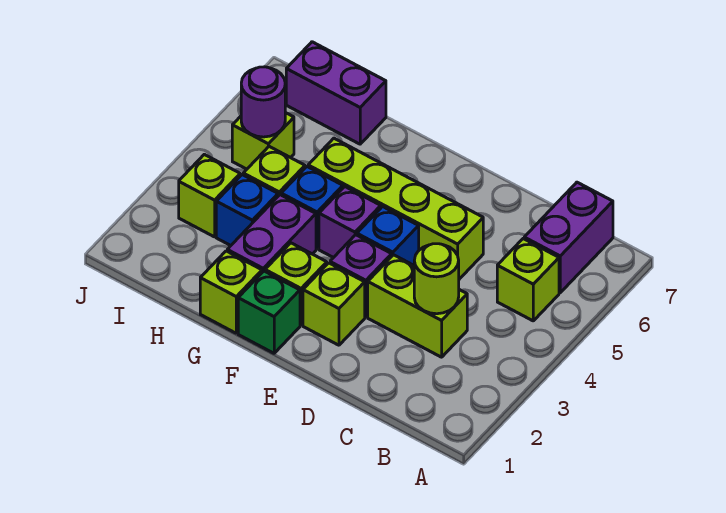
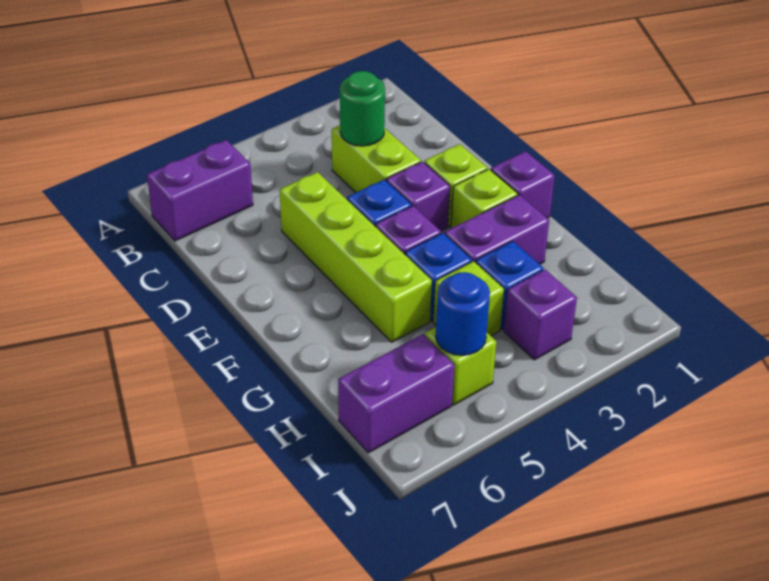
lime brick B5 level 1 -> none
lime round brick C3 level 2 -> green round brick C3 level 2
green brick F1 level 1 -> purple brick F1 level 1
lime brick G1 level 1 -> none
purple brick H7:I7 level 1 -> purple brick I6:I7 level 1
lime brick I3 level 1 -> purple brick I3 level 1
purple round brick I5 level 2 -> blue round brick I5 level 2

